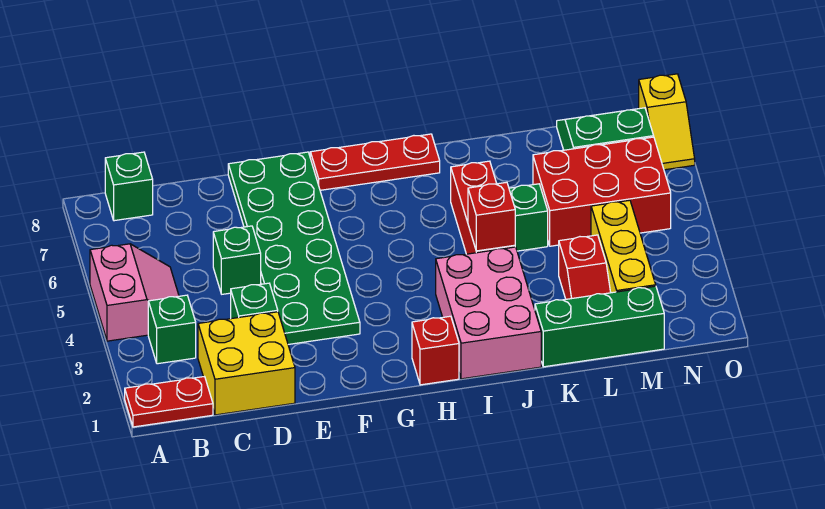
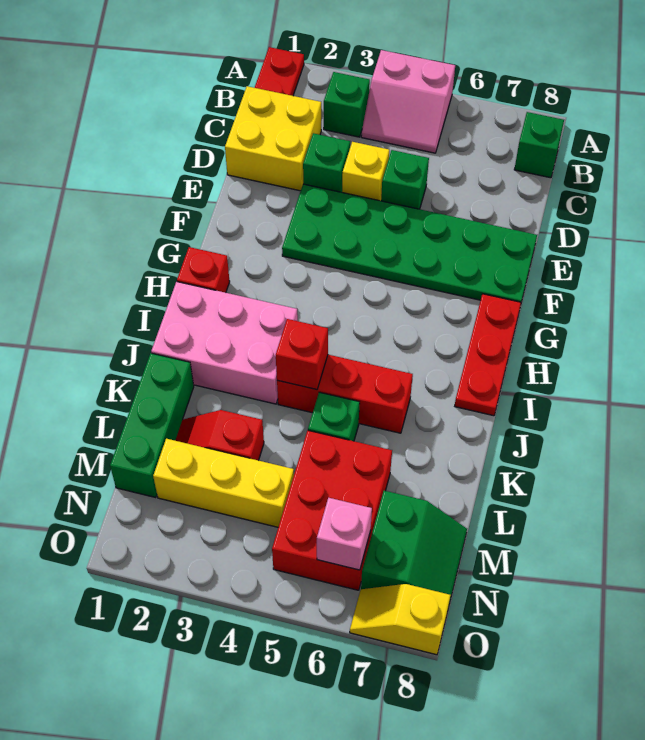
none -> yellow brick D4 level 1
none -> pink brick N6 level 2

